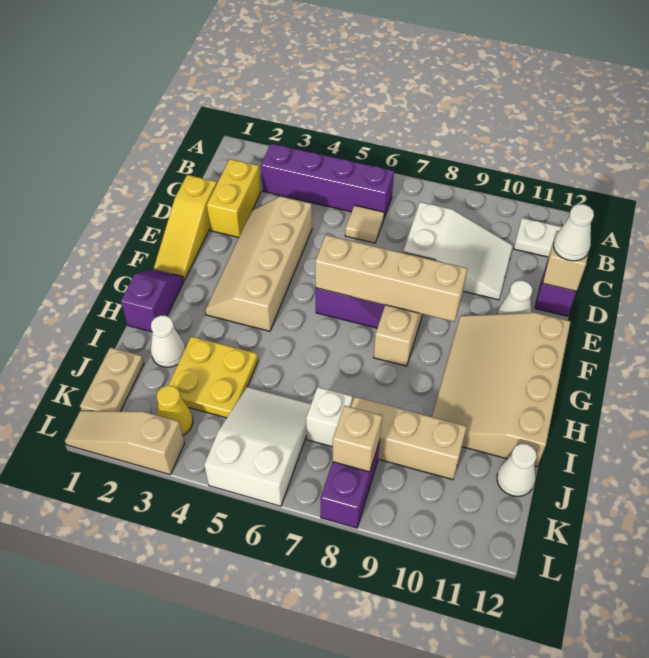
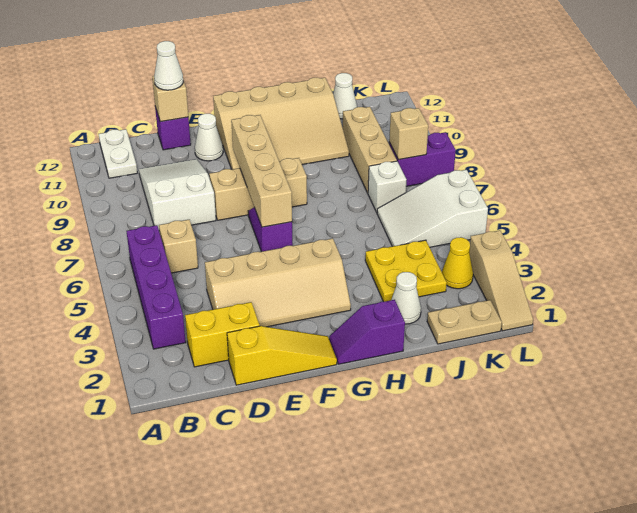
tan tile C6 level 1 -> tan brick C6 level 1

